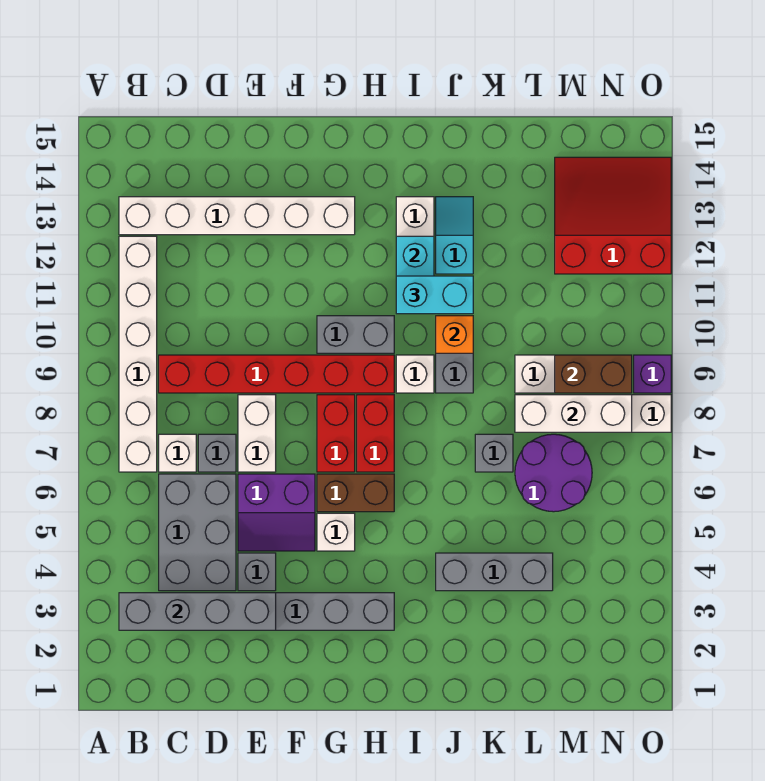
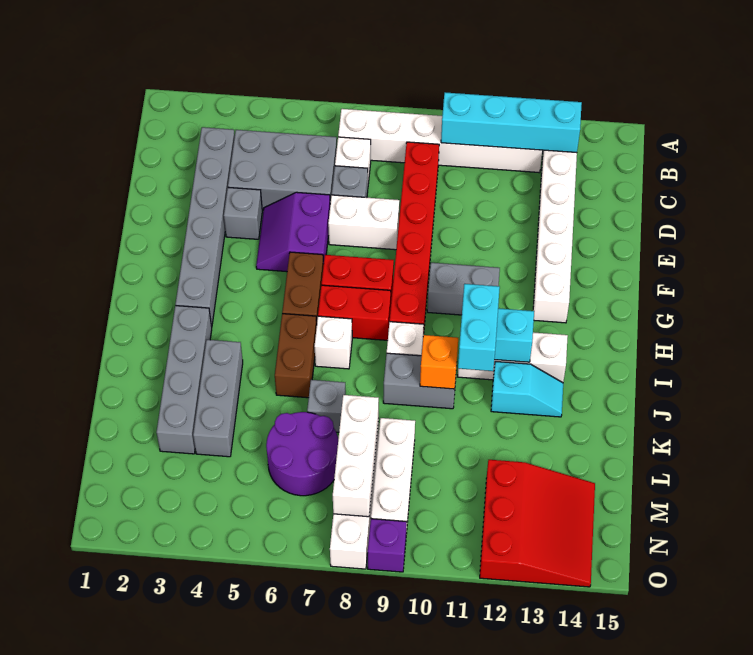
grey brick B3:E3 level 2 -> grey brick I3:L3 level 1
none -> cyan brick B10:B13 level 2
white brick G5 level 1 -> white brick I7 level 1
grey brick G10:H10 level 1 -> grey brick G10:G11 level 1
brown brick M9:N9 level 2 -> brown brick I6:J6 level 1

